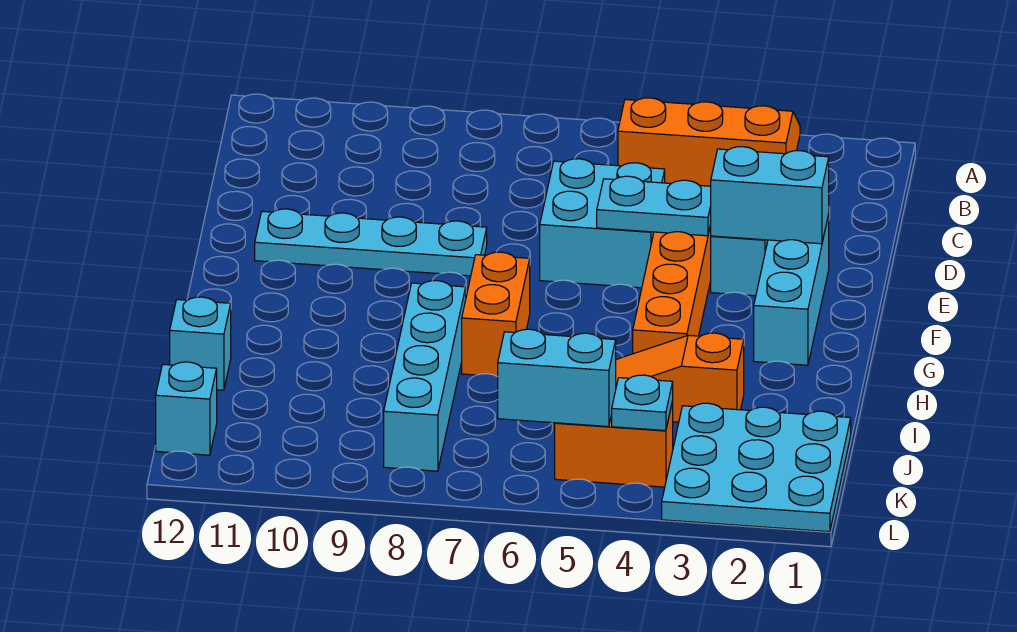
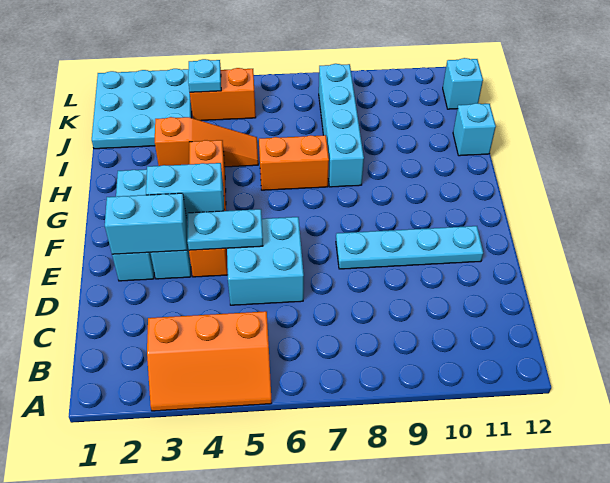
orange brick G7:H7 level 1 -> orange brick H6:H7 level 1
cyan brick K5:K6 level 2 -> cyan brick F3:F4 level 2

